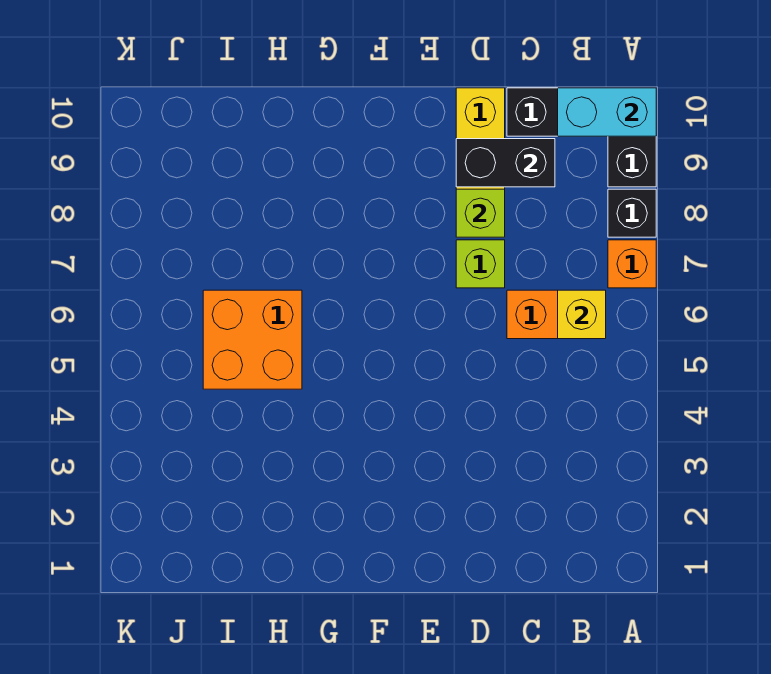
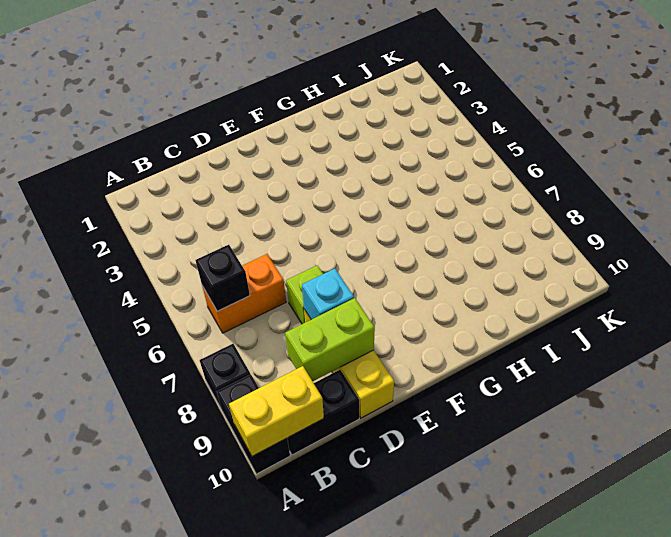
orange brick A7 level 1 -> none
cyan brick A10:B10 level 2 -> yellow brick A10:B10 level 2
yellow brick B6 level 2 -> black brick B6 level 2
black brick C9:D9 level 2 -> lime brick C9:D9 level 2
lime brick D8 level 2 -> cyan brick D8 level 2
orange brick H5:I6 level 1 -> none

